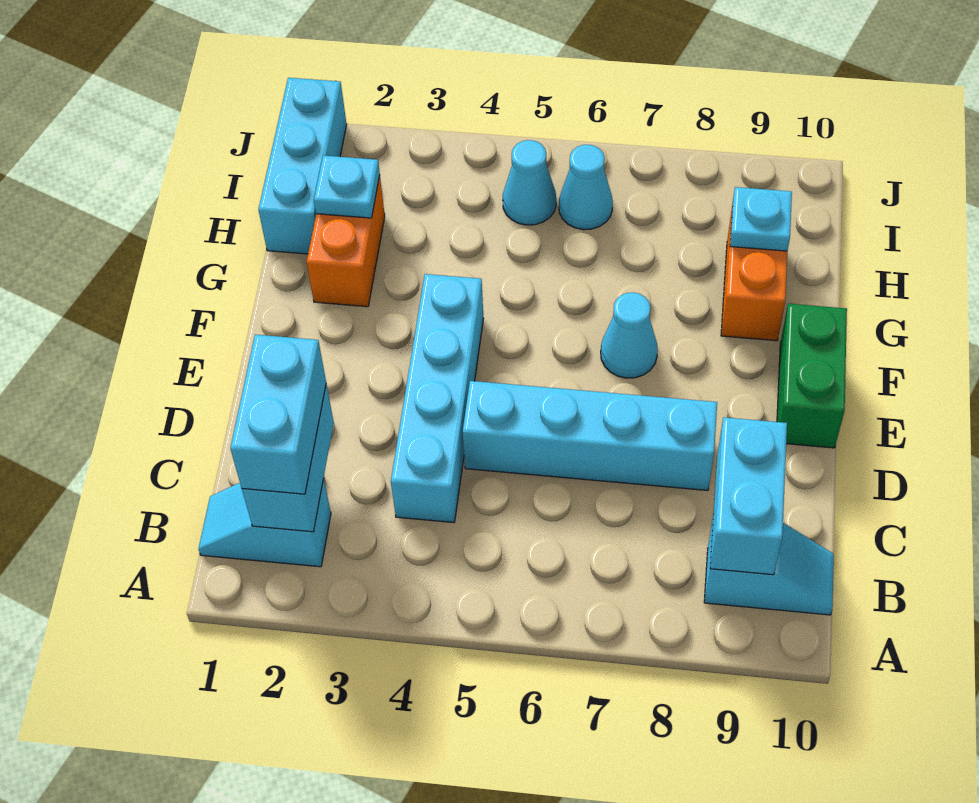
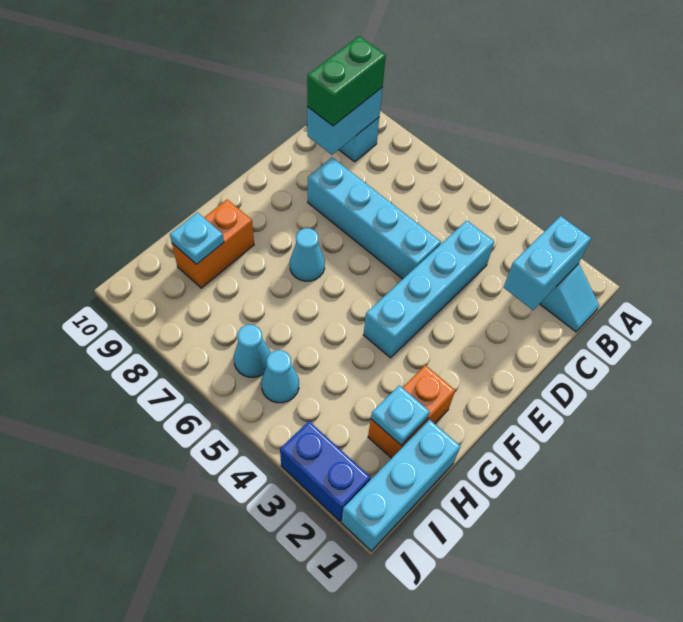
cyan brick B2:C2 level 3 -> none
green brick E10:F10 level 1 -> green brick B9:C9 level 3
none -> blue brick J2:J3 level 1

